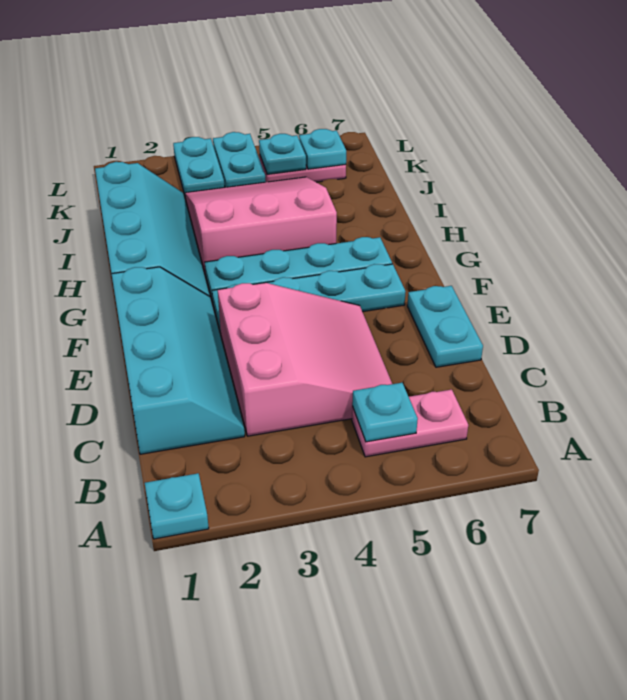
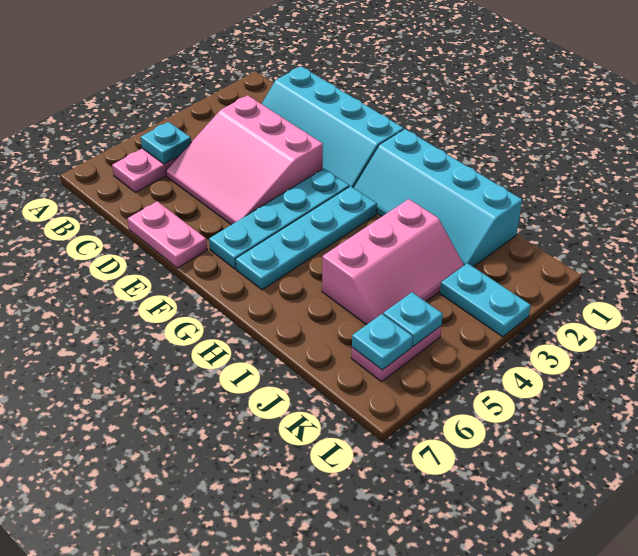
cyan plate A1 level 1 -> none
cyan plate D7:E7 level 1 -> pink plate D7:E7 level 1
pink slope H3:J5 level 1 top H -> pink slope I3:J5 level 1 top I
cyan plate K4:L4 level 1 -> none

